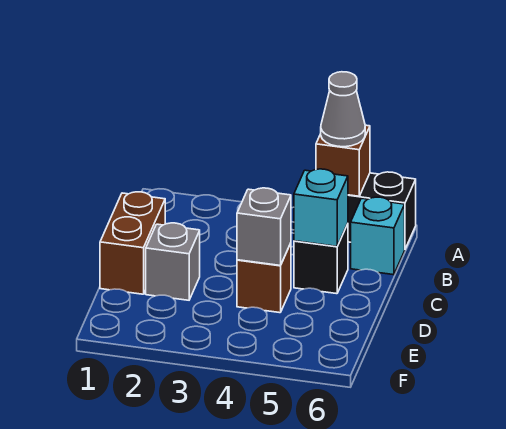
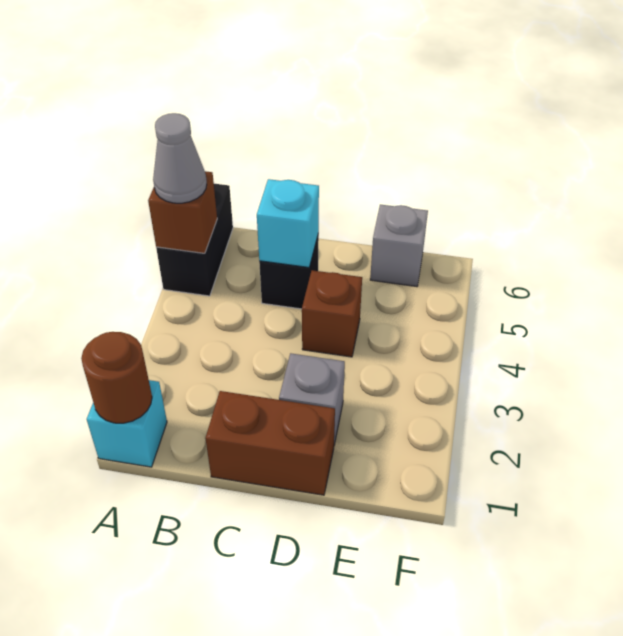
none -> brown round brick A1 level 2
cyan brick B6 level 1 -> cyan brick A1 level 1
grey brick D4 level 2 -> grey brick E6 level 1

